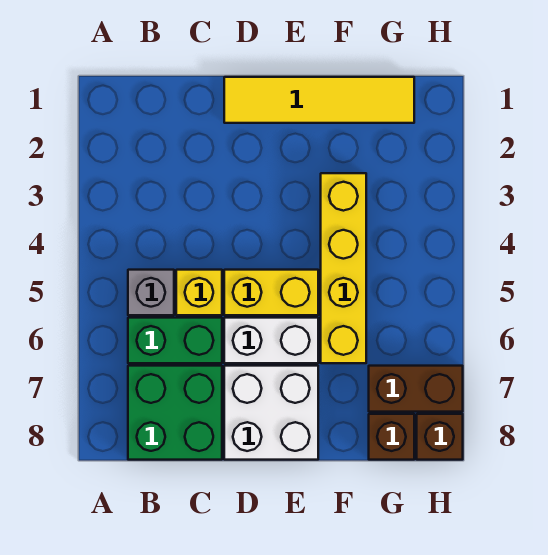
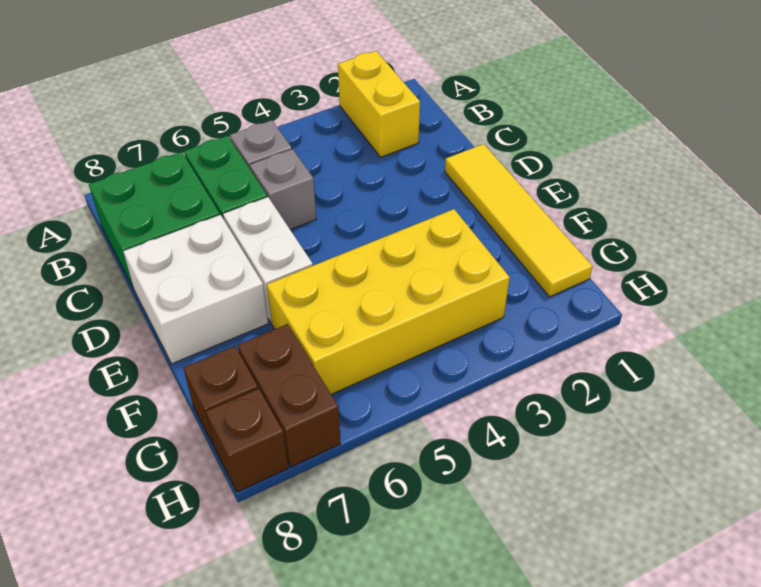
yellow brick C5 level 1 -> grey brick C5 level 1
yellow brick D5:E5 level 1 -> yellow brick A2:B2 level 1
yellow brick F3:F6 level 1 -> yellow brick F3:G6 level 1

